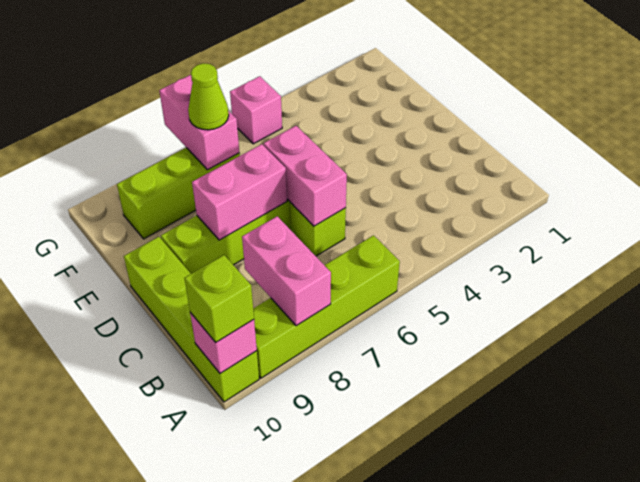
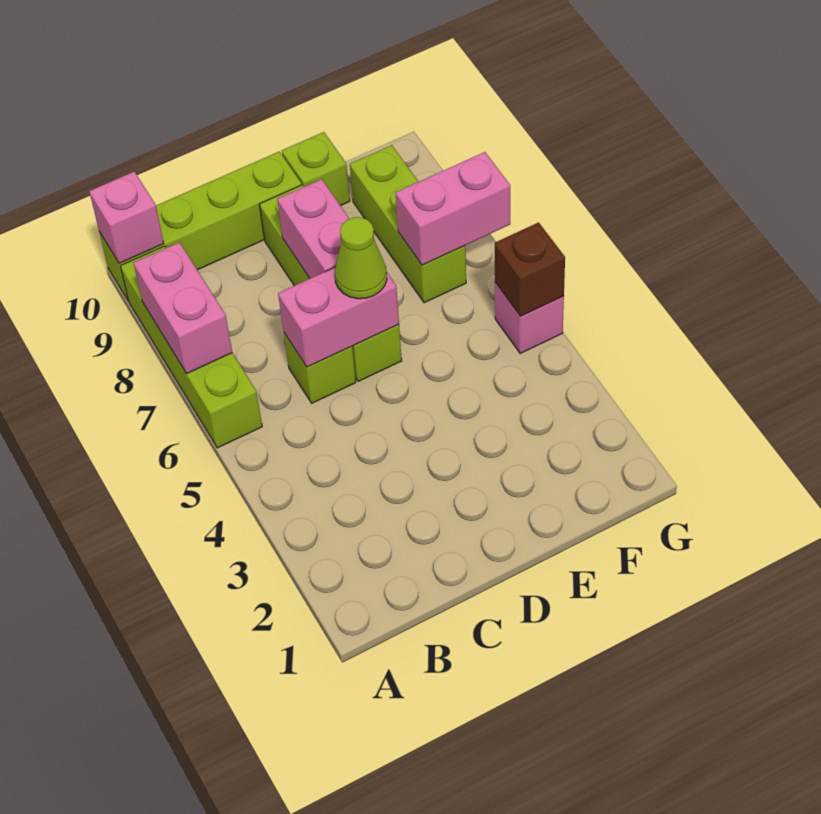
pink brick A8:B8 level 2 -> pink brick A7:A8 level 2
lime brick A10 level 3 -> lime brick E10 level 1
lime cone F7 level 3 -> lime cone D6 level 3
none -> brown brick G5 level 2

